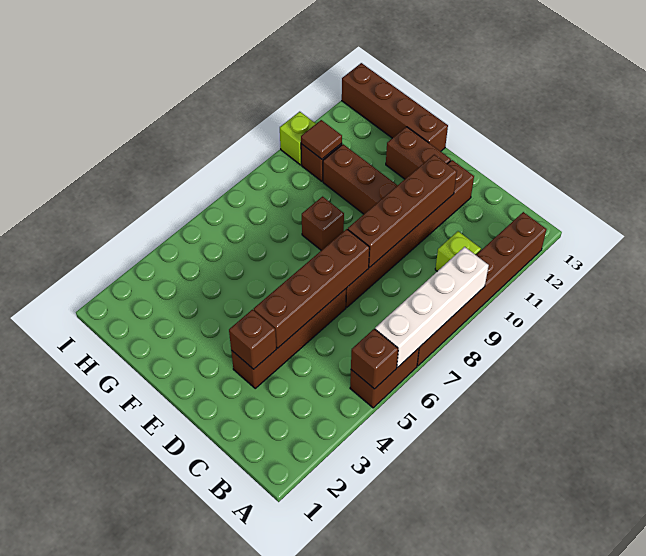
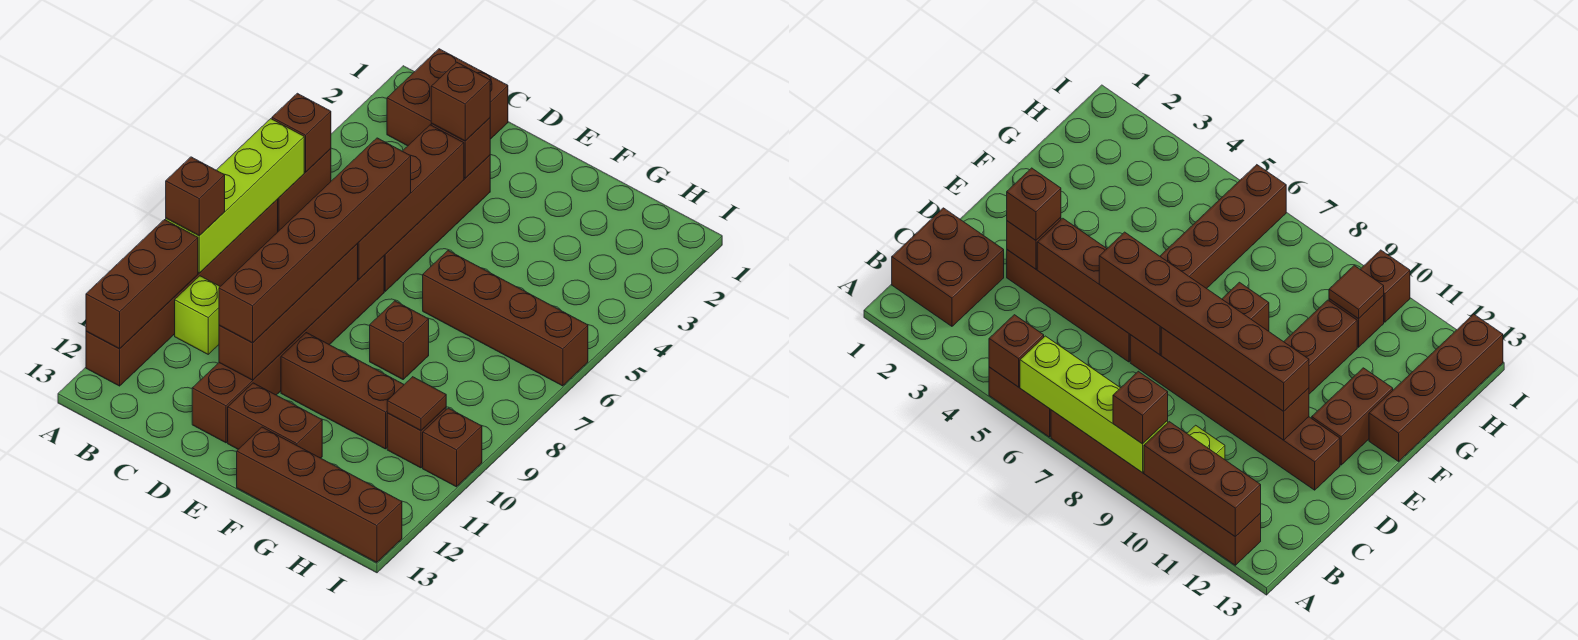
white brick A6:A9 level 2 -> lime brick A6:A9 level 2
none -> brown brick A9 level 3
none -> brown brick A10:A12 level 2
none -> brown brick B1:C2 level 1
none -> brown brick D3 level 3
none -> brown brick D6:D11 level 3
none -> brown brick F6:I6 level 1
lime brick I10 level 1 -> brown brick I10 level 1

